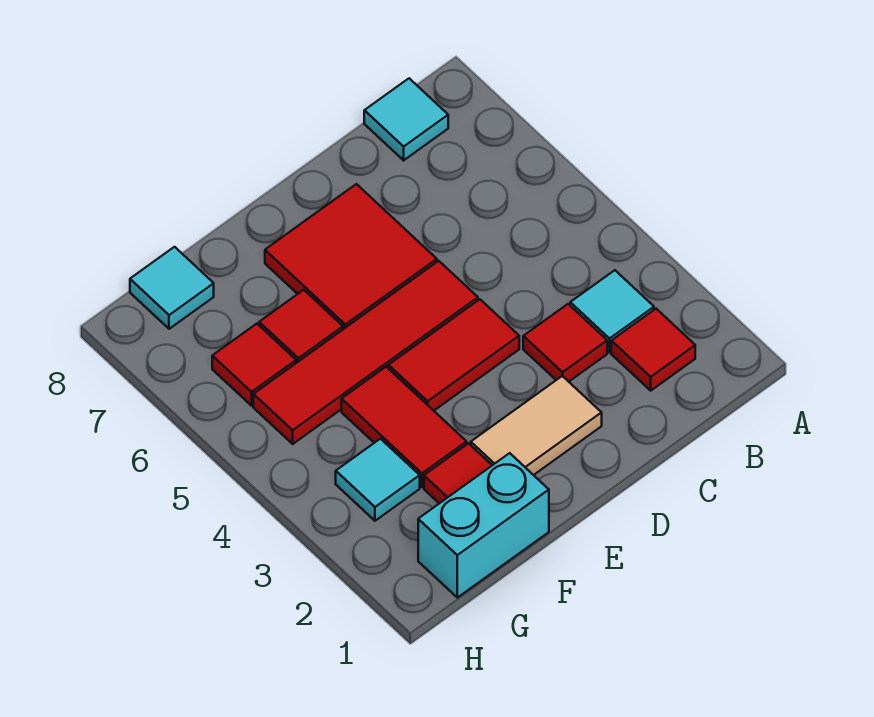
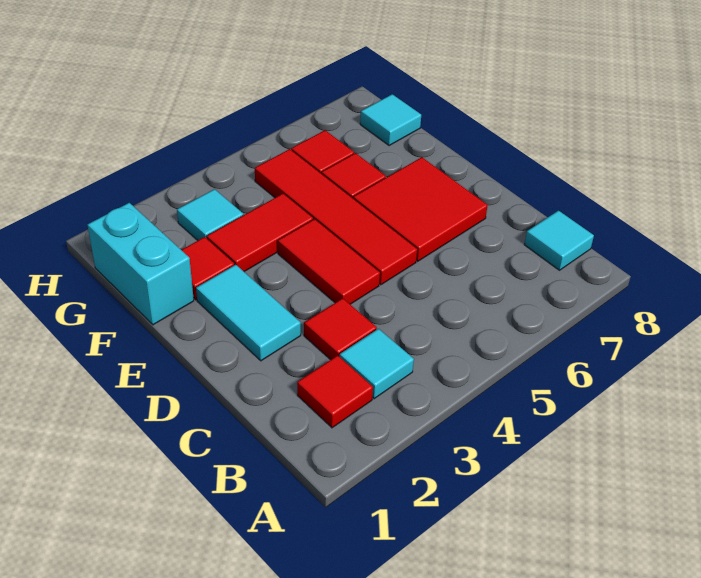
tan tile D2:E2 level 1 -> cyan tile D2:E2 level 1

